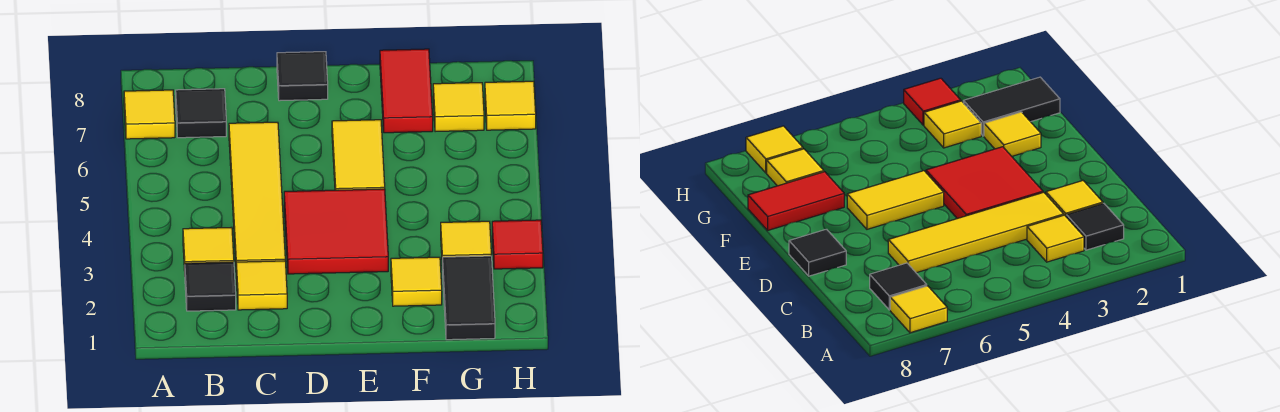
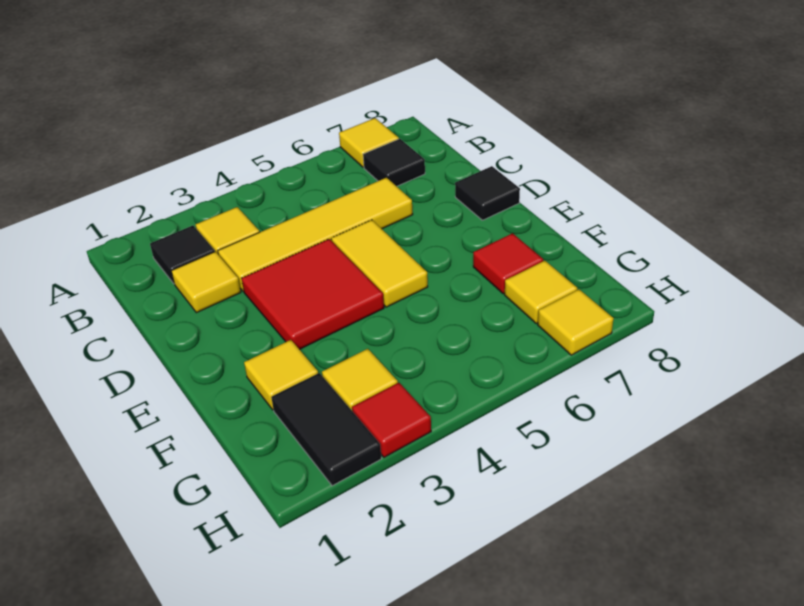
yellow tile E5:E6 level 1 -> yellow tile D5:E5 level 1
red tile F7:F8 level 1 -> red tile F7 level 1
black tile G1:G2 level 1 -> black tile G2:H2 level 1

